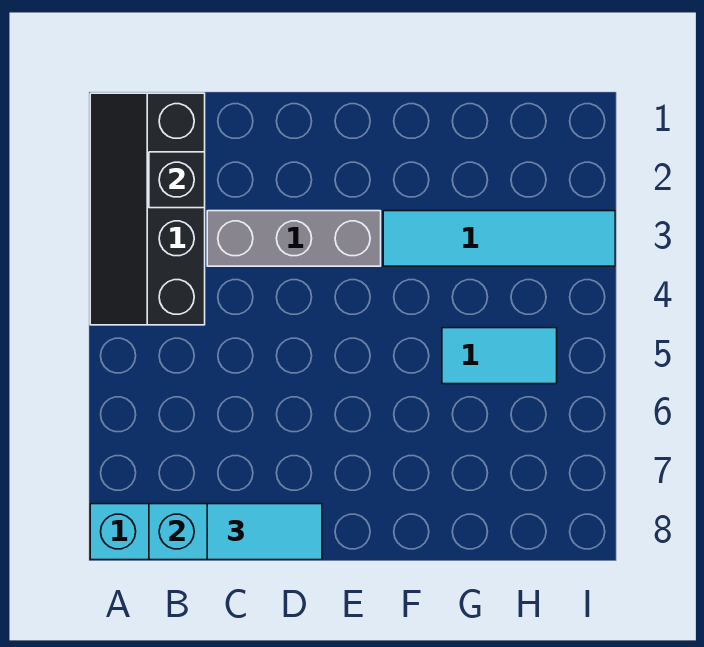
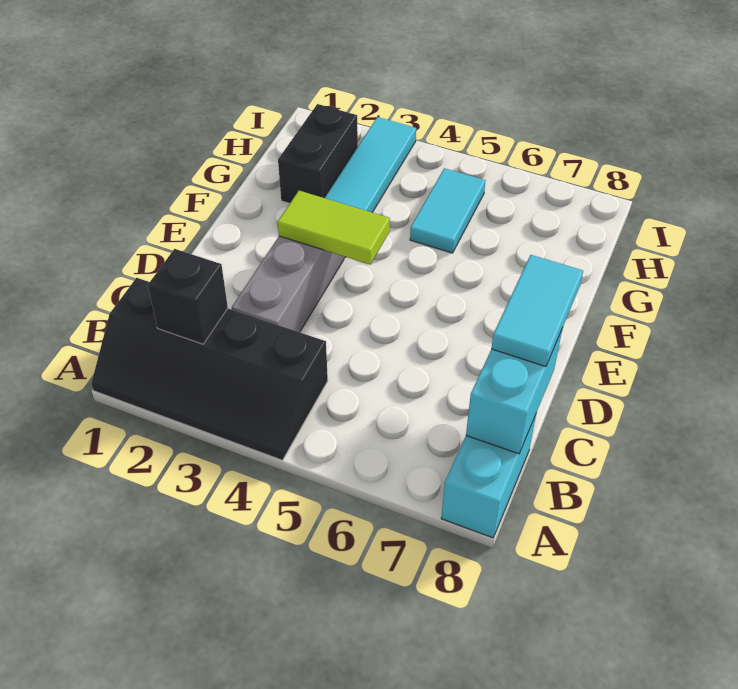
none -> lime tile E3:E4 level 2
none -> black brick G2:H2 level 1

